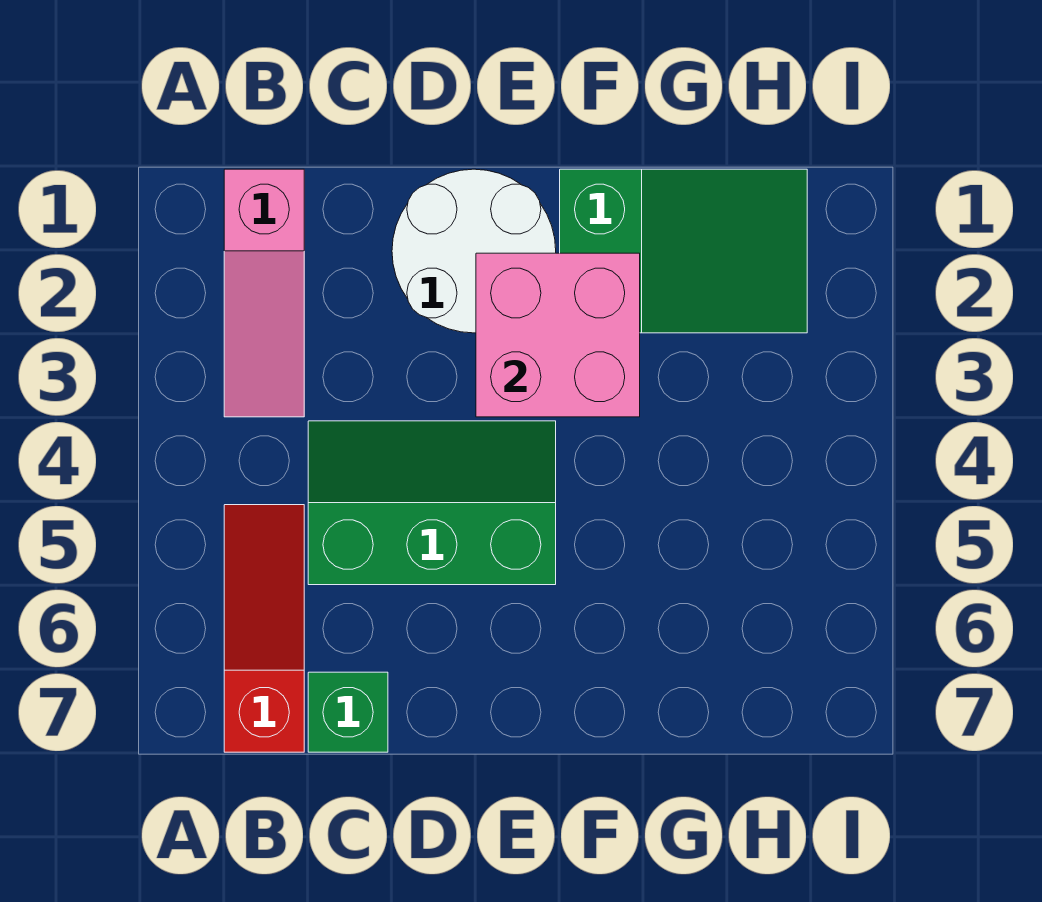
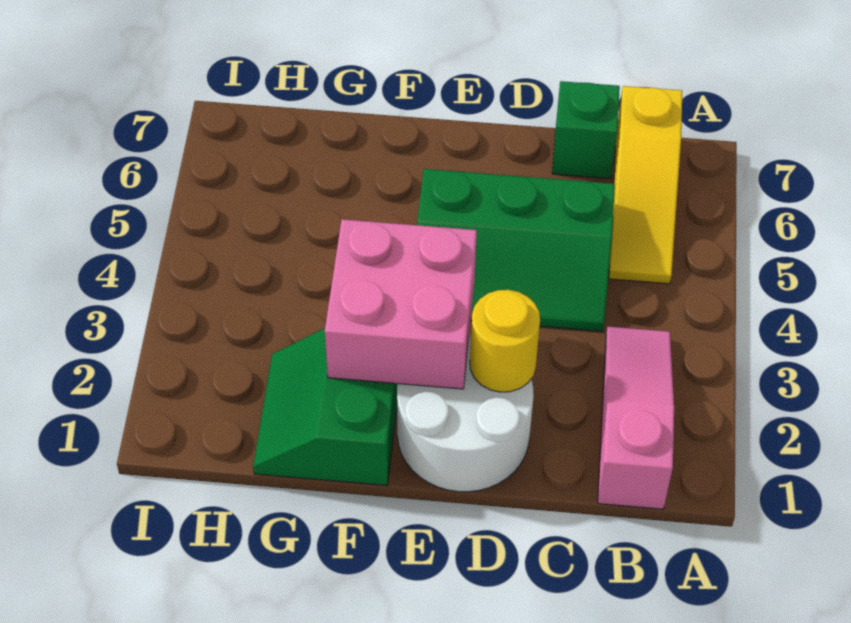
red slope B5:B7 level 1 top 7 -> yellow slope B5:B7 level 1 top 7
none -> yellow round brick D2 level 2
green slope F1:H2 level 1 top F -> green slope F1:G2 level 1 top F

